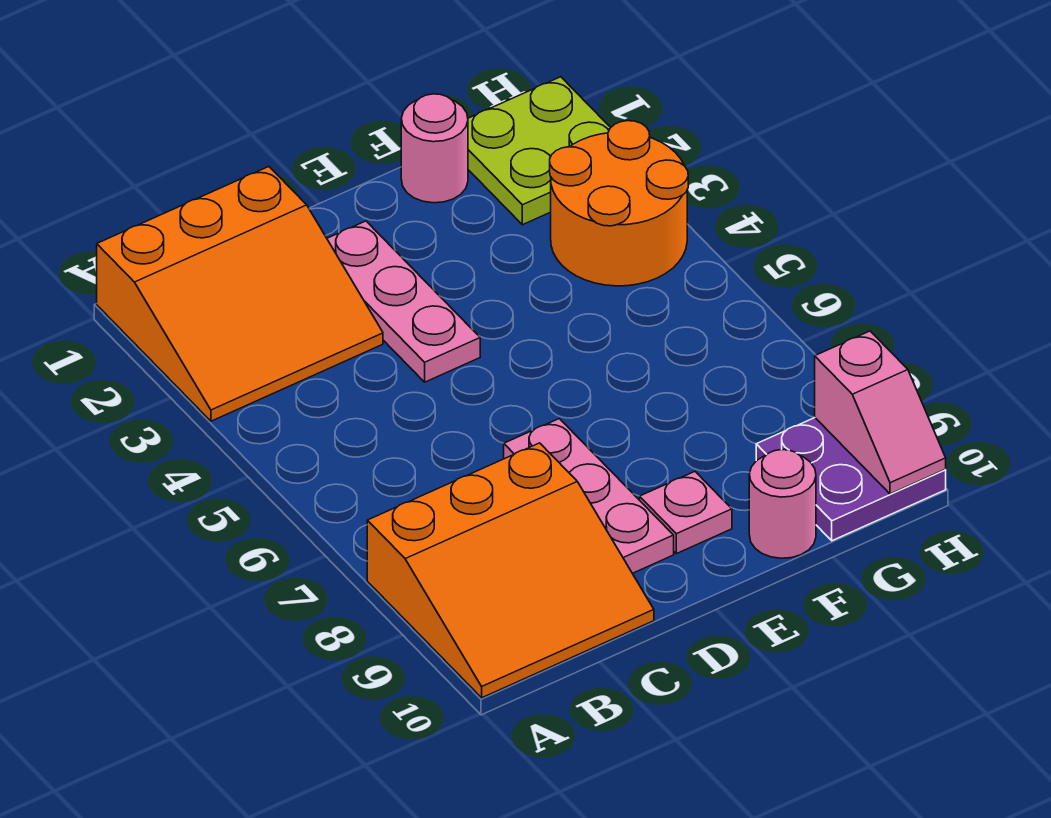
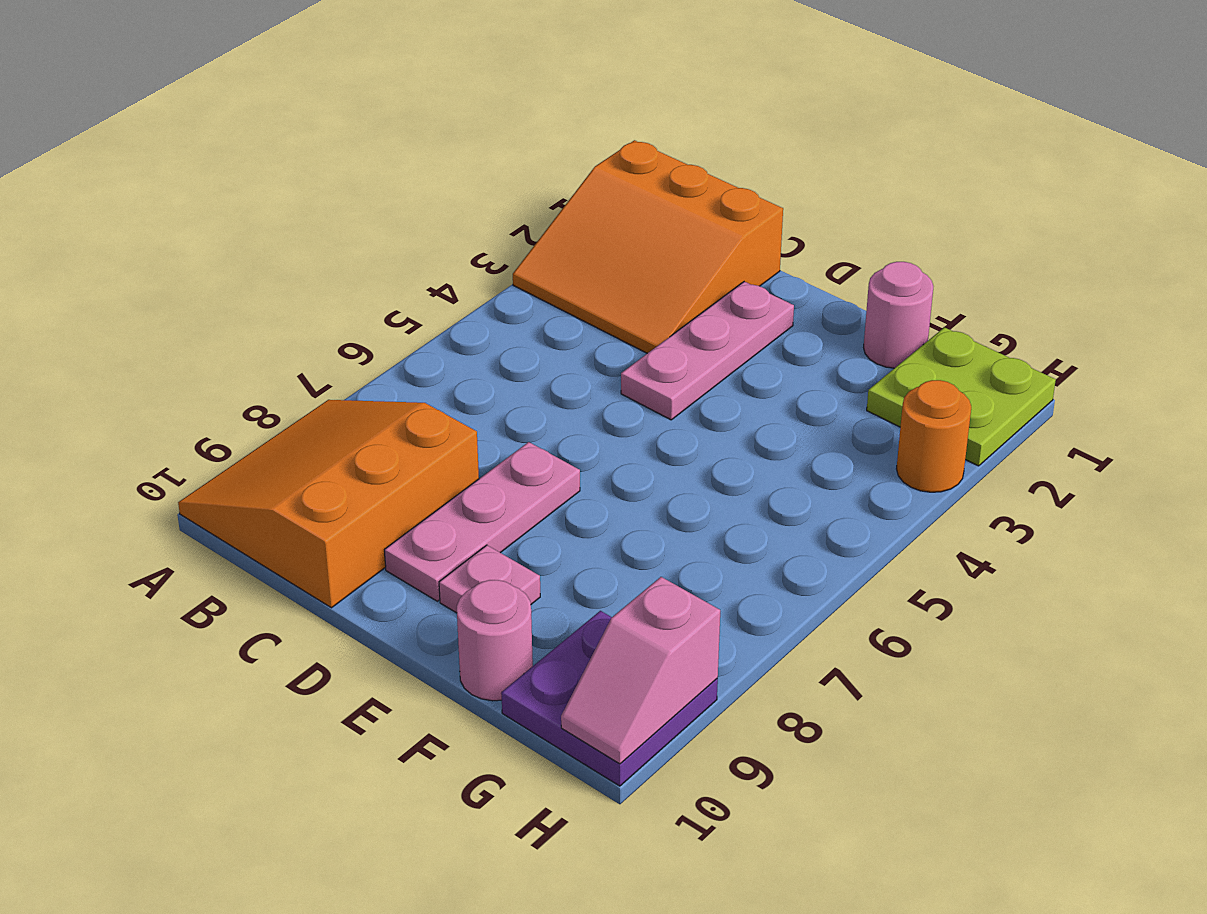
orange slope A8:C10 level 1 top 8 -> orange slope A8:C10 level 1 top C
orange round brick G3:H4 level 1 -> orange round brick H3 level 1

